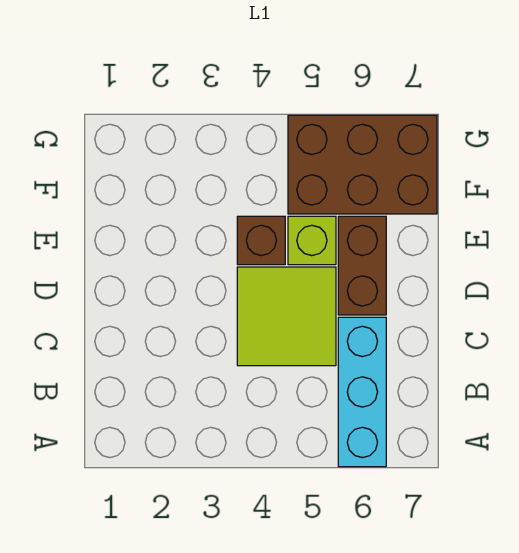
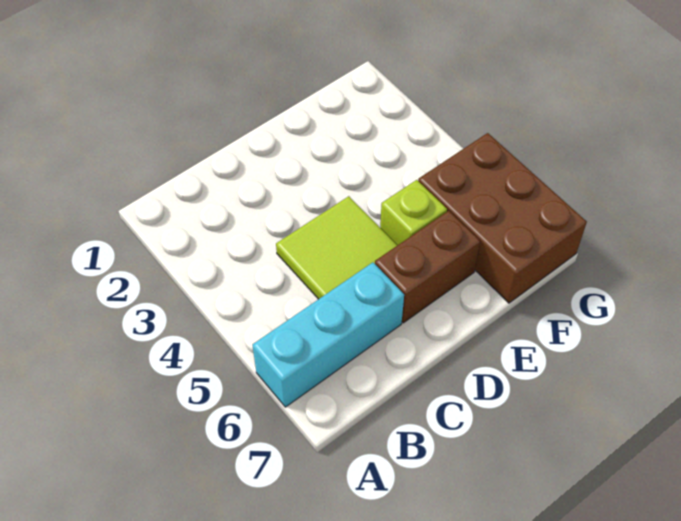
brown brick E4 level 1 -> none

